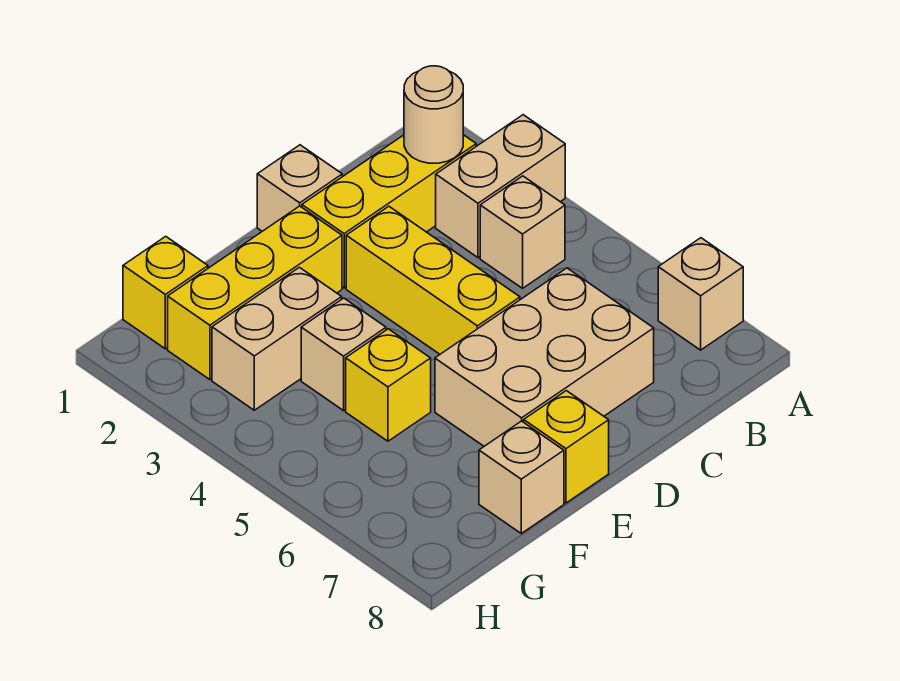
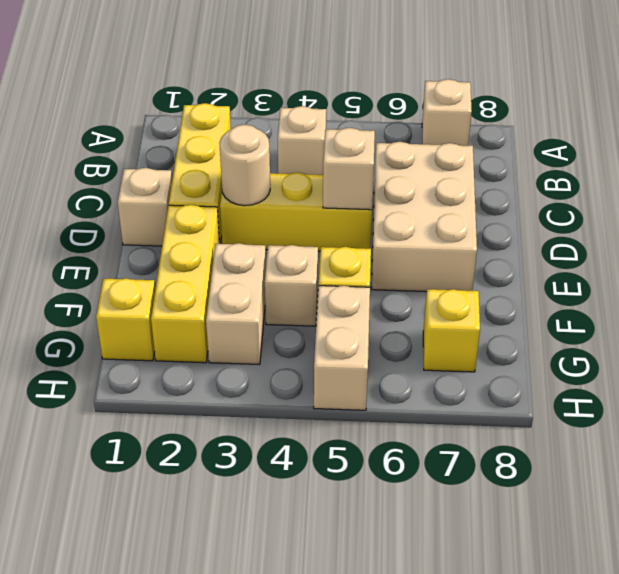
tan brick A3:B3 level 1 -> tan brick G5:H5 level 1
tan round brick B2 level 2 -> tan round brick D3 level 2
yellow brick E8 level 1 -> yellow brick G7 level 1
tan brick F8 level 1 -> tan brick D5 level 2

